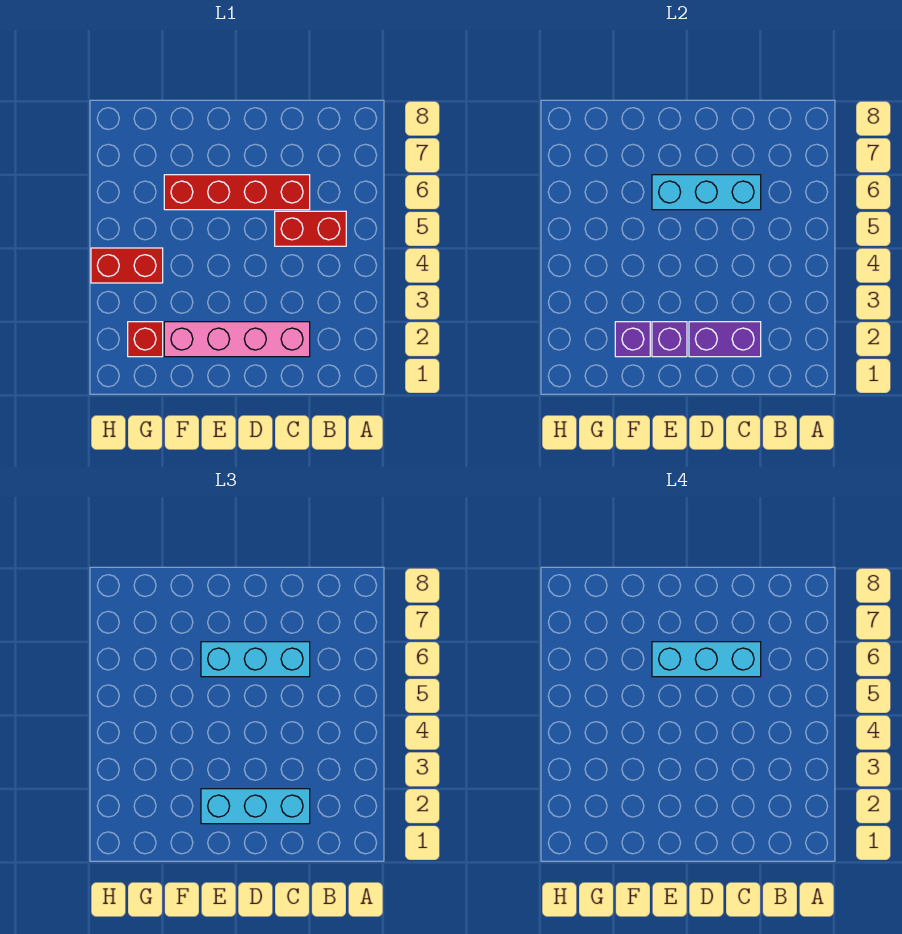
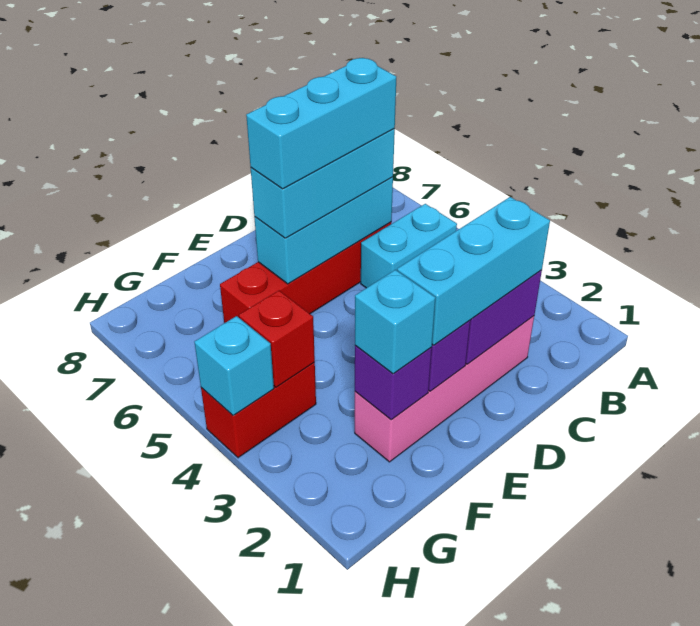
red brick B5:C5 level 1 -> cyan brick B5:C5 level 1
none -> cyan brick F2 level 3
red brick G2 level 1 -> red brick G4 level 2
none -> cyan brick H4 level 2

